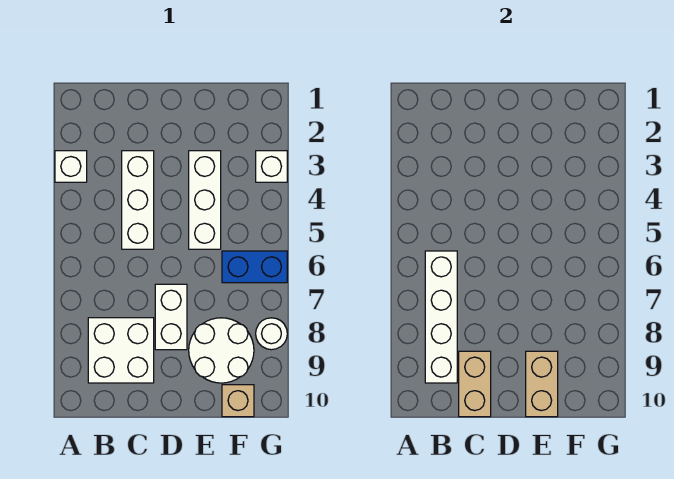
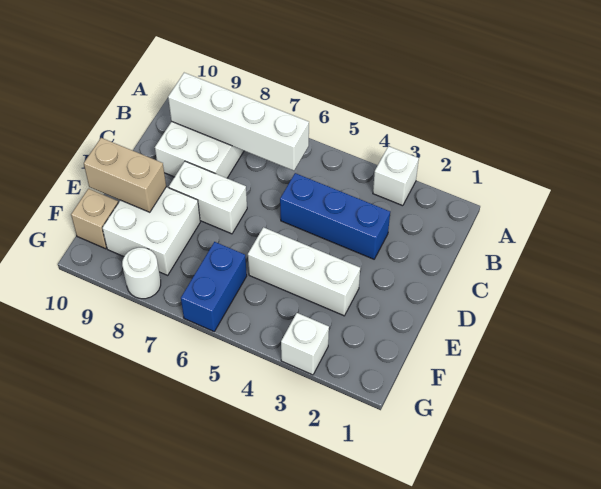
white brick C3:C5 level 1 -> blue brick C3:C5 level 1
tan brick C9:C10 level 2 -> none
white round brick E8:F9 level 1 -> white brick E8:F9 level 1

